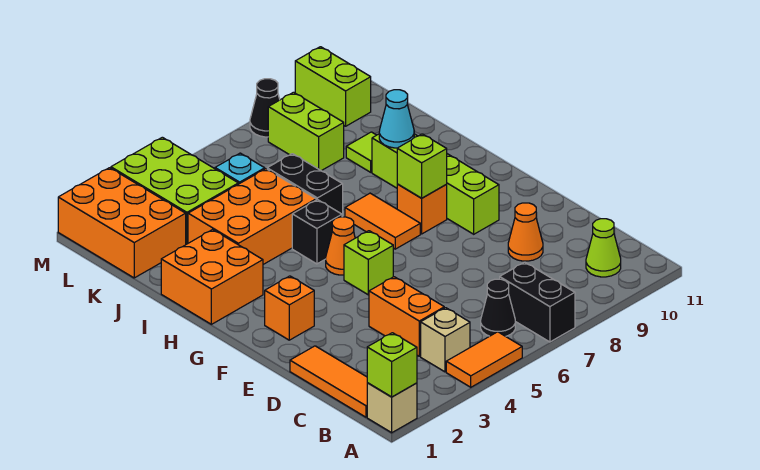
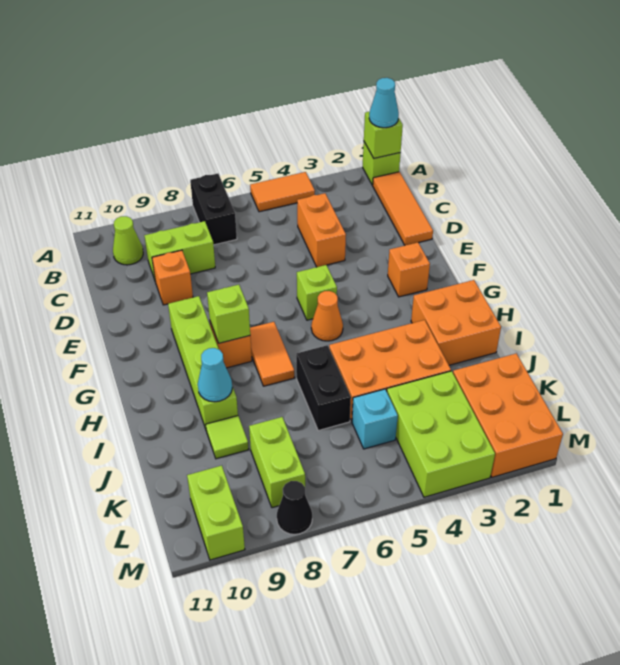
tan brick A1 level 1 -> lime brick A1 level 1
none -> cyan cone A1 level 3
tan brick B4 level 1 -> none
black cone B6 level 1 -> none
none -> lime brick C8:C9 level 1
orange cone D9 level 1 -> orange brick D9 level 1
black brick H5 level 1 -> none

